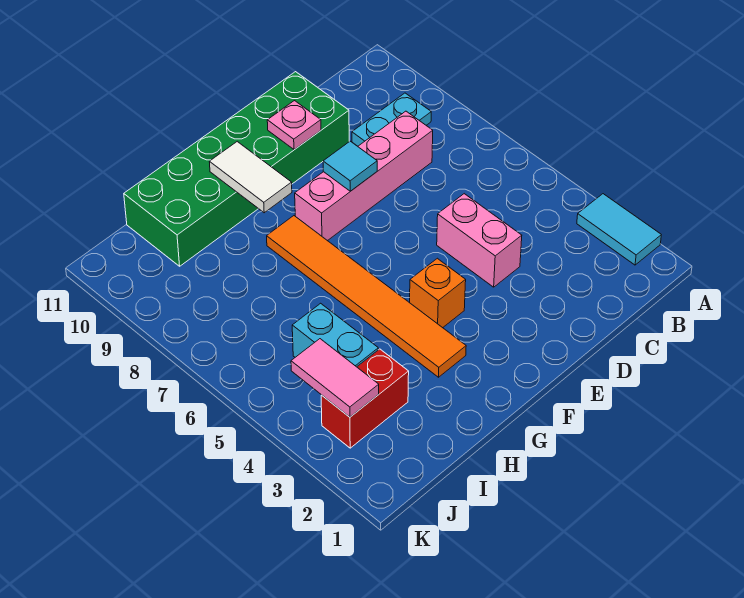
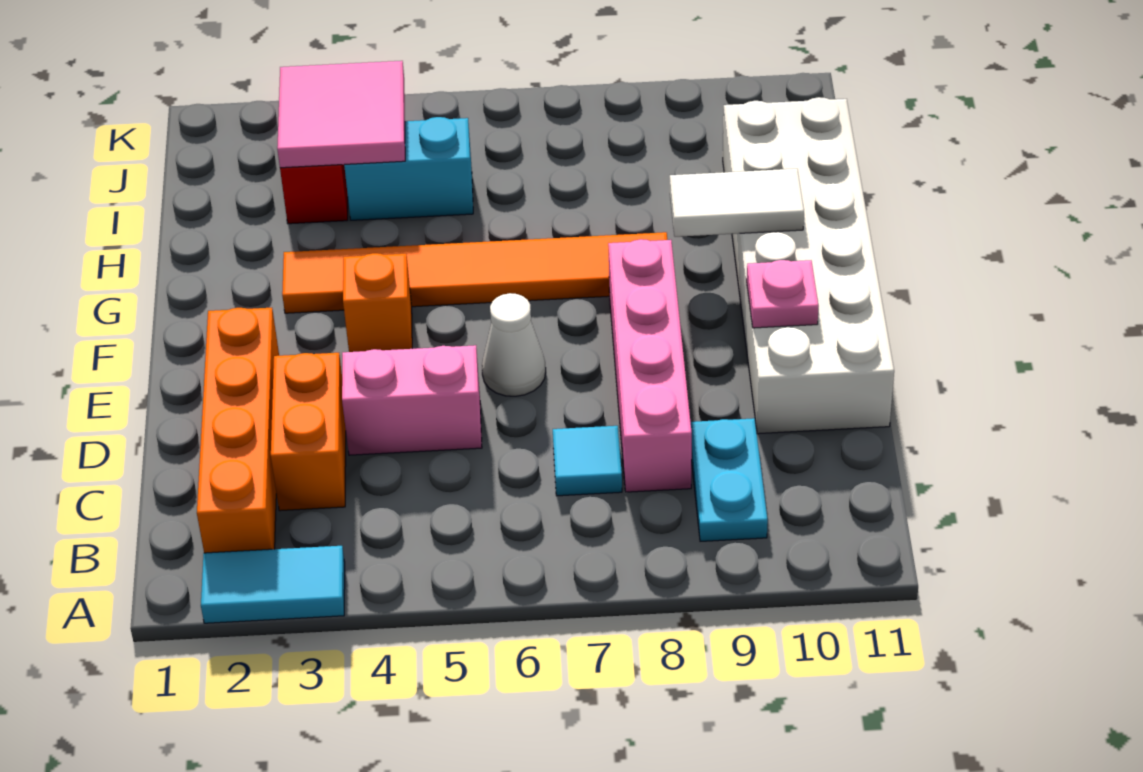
none -> orange brick B2:E2 level 1
none -> orange brick C3:D3 level 1
green brick D10:I11 level 1 -> white brick D10:I11 level 1
none -> white cone E6 level 1
cyan tile E8 level 2 -> cyan tile C7 level 1
pink tile J3:J4 level 2 -> pink tile I3:J4 level 2

